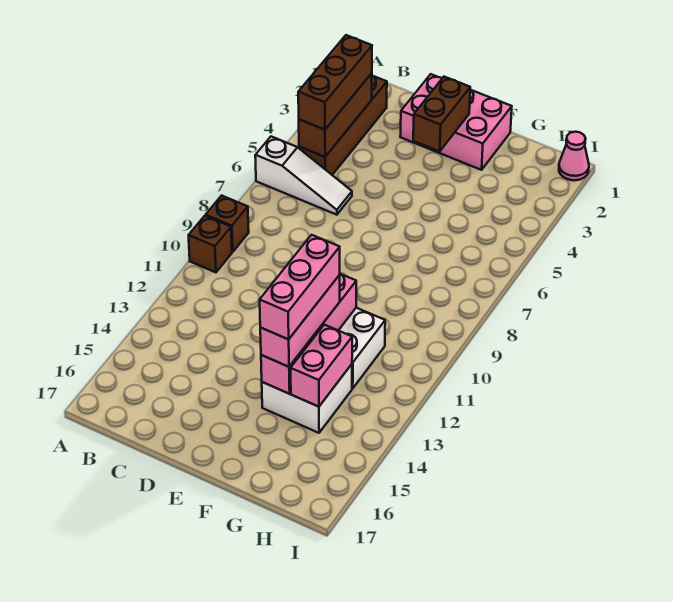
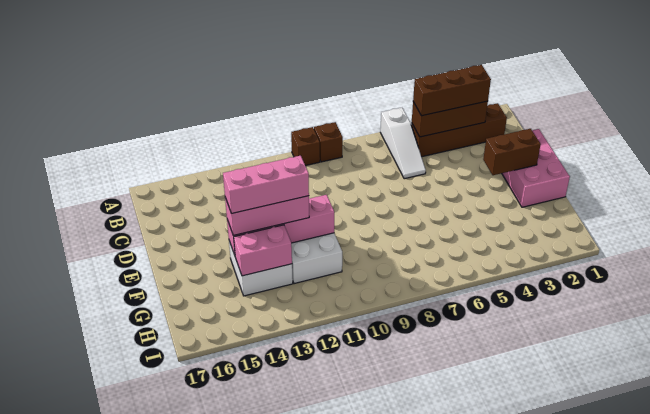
pink cone I1 level 1 -> none

